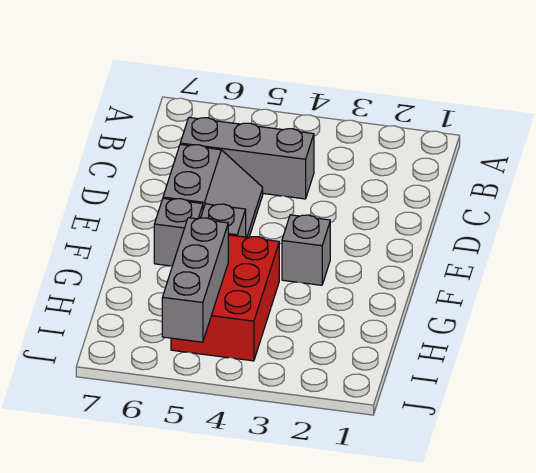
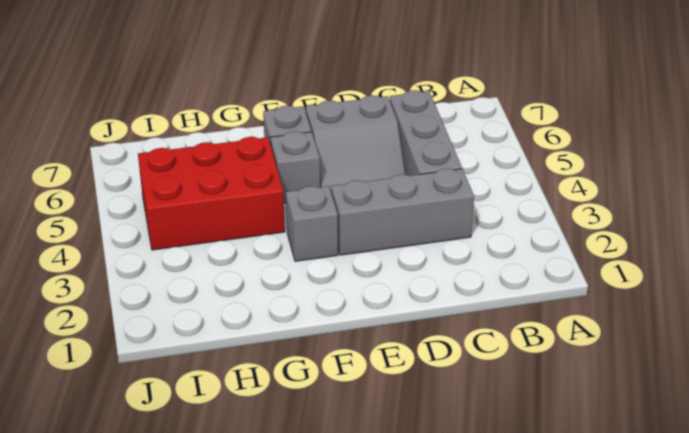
grey brick H5:J5 level 2 -> grey brick C3:E3 level 1

